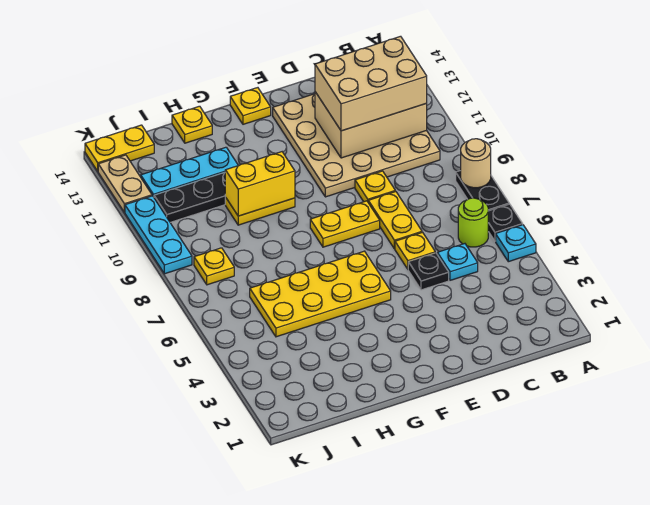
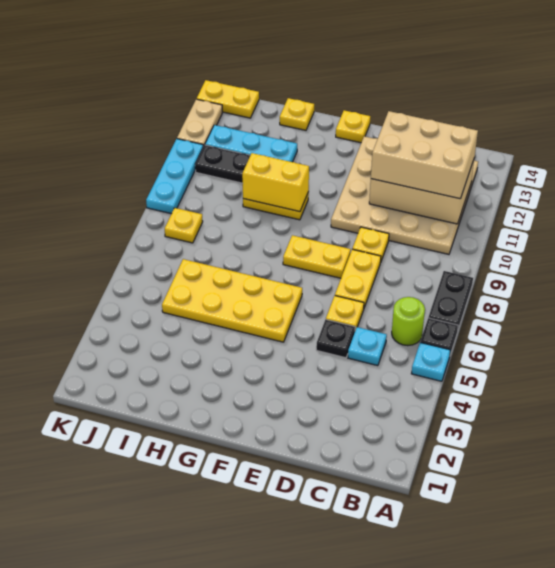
tan round brick A8 level 2 -> none

